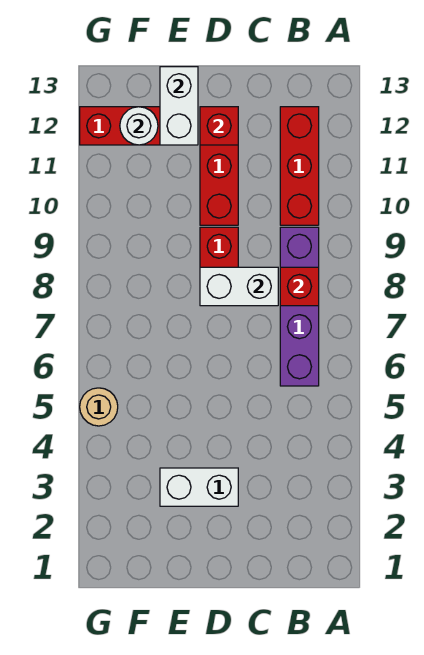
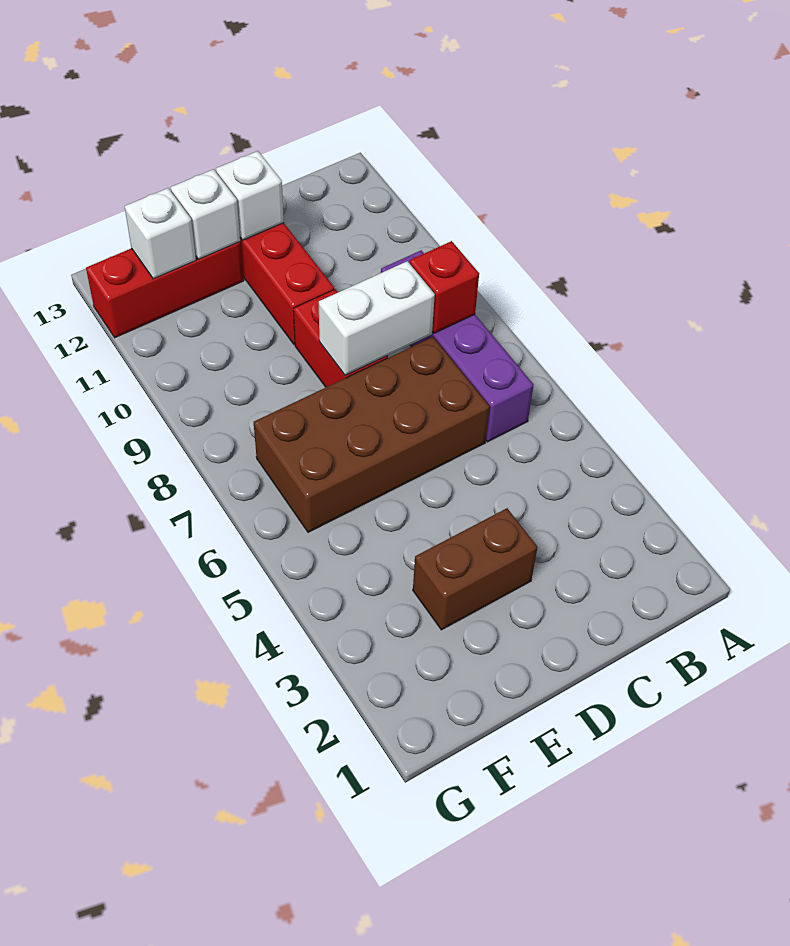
red brick B10:B12 level 1 -> none
none -> brown brick C6:F7 level 1
white brick D3:E3 level 1 -> brown brick D3:E3 level 1
red brick D12 level 2 -> white brick D12 level 2
white brick E12:E13 level 2 -> white brick E12 level 2
white round brick F12 level 2 -> white brick F12 level 2
tan round brick G5 level 1 -> none

